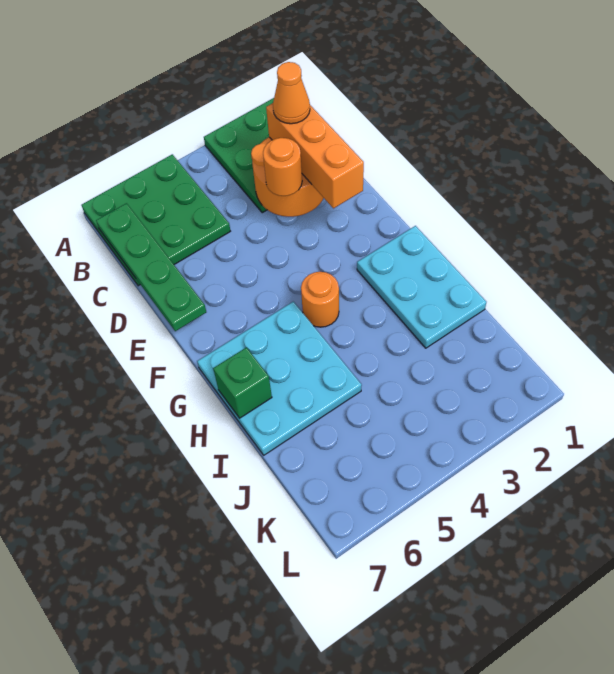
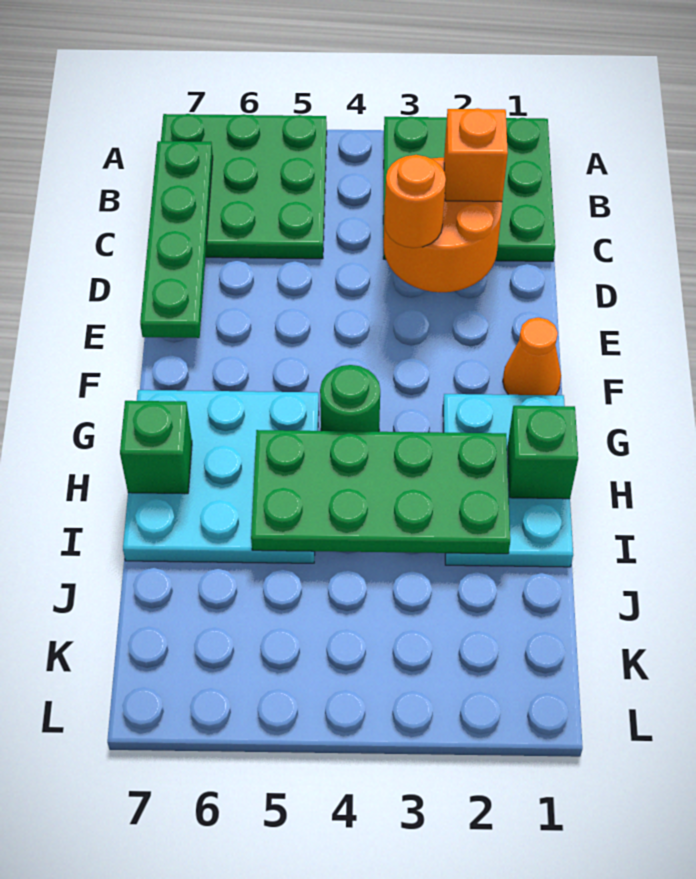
orange brick C2:E2 level 3 -> orange brick C2 level 3
orange cone C2 level 4 -> orange cone F1 level 1
orange round brick G4 level 1 -> green round brick G4 level 1
none -> green brick H1 level 2
none -> green plate H2:I5 level 2

